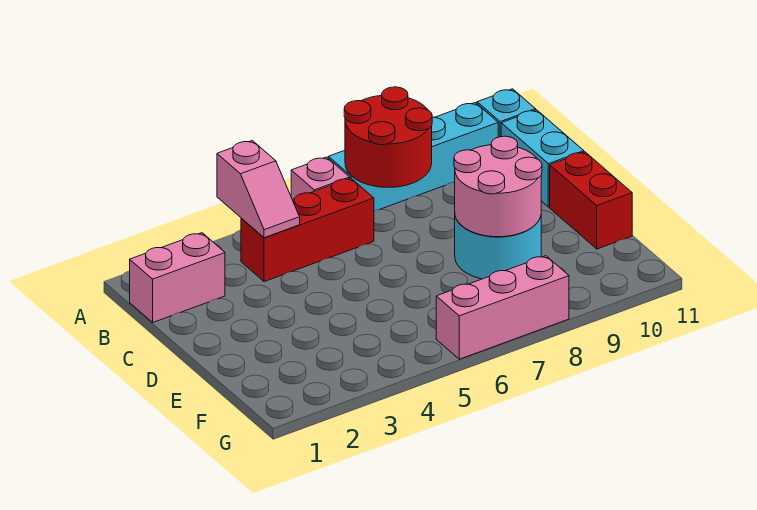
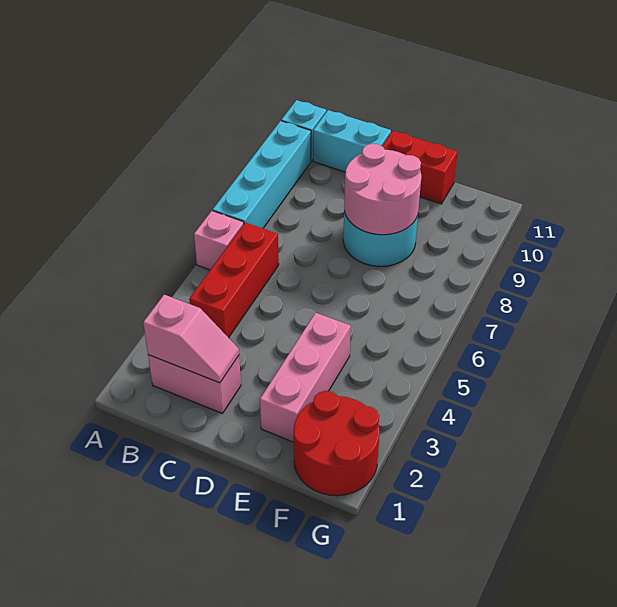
pink slope A4:B4 level 2 top A -> pink slope B2:C2 level 2 top B
red round brick A7:B8 level 2 -> red round brick F1:G2 level 1
pink brick B1:B2 level 1 -> pink brick B2:C2 level 1
pink brick G6:G8 level 1 -> pink brick E2:E4 level 1

